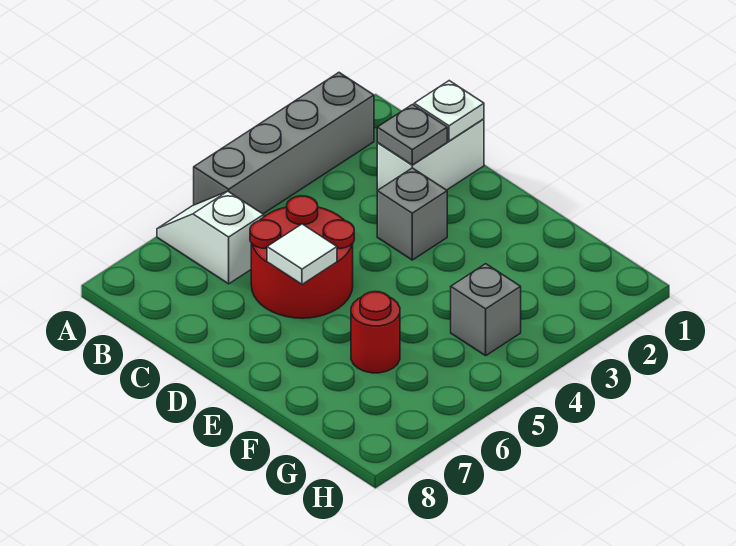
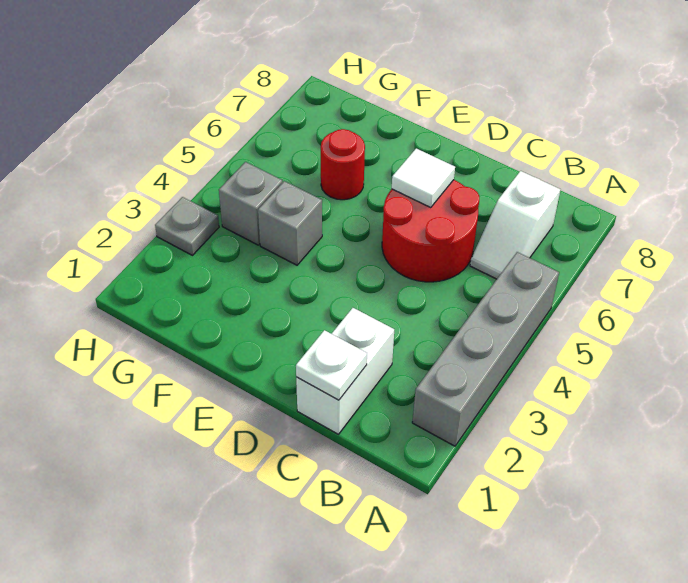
white slope A6:B6 level 1 top B -> white slope B6:B7 level 1 top 7
grey plate C2 level 2 -> grey plate H3 level 1
grey brick D3 level 1 -> grey brick F4 level 1

